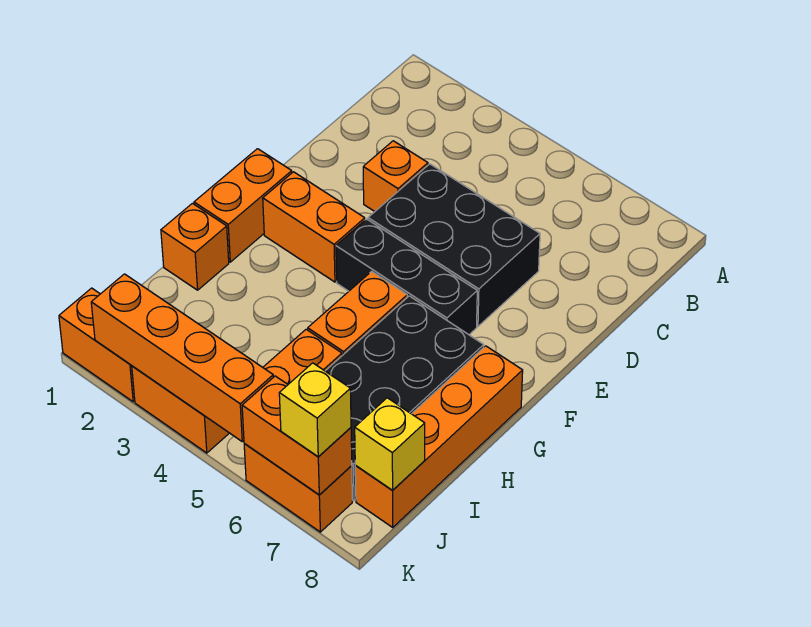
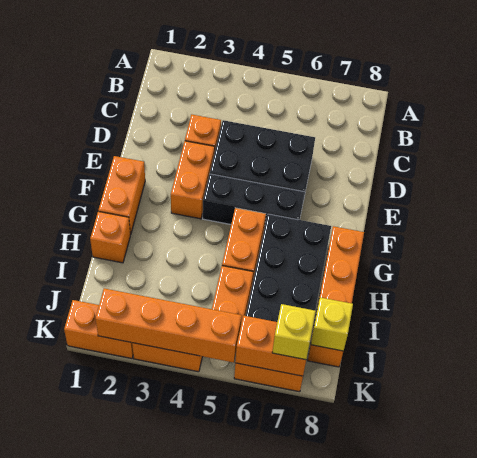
orange brick F2:F3 level 1 -> orange brick E3:F3 level 1

